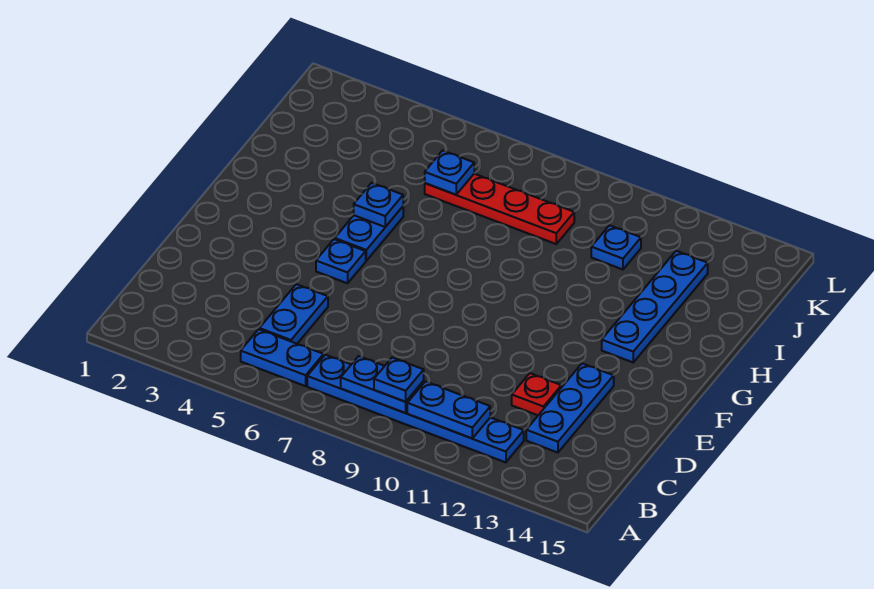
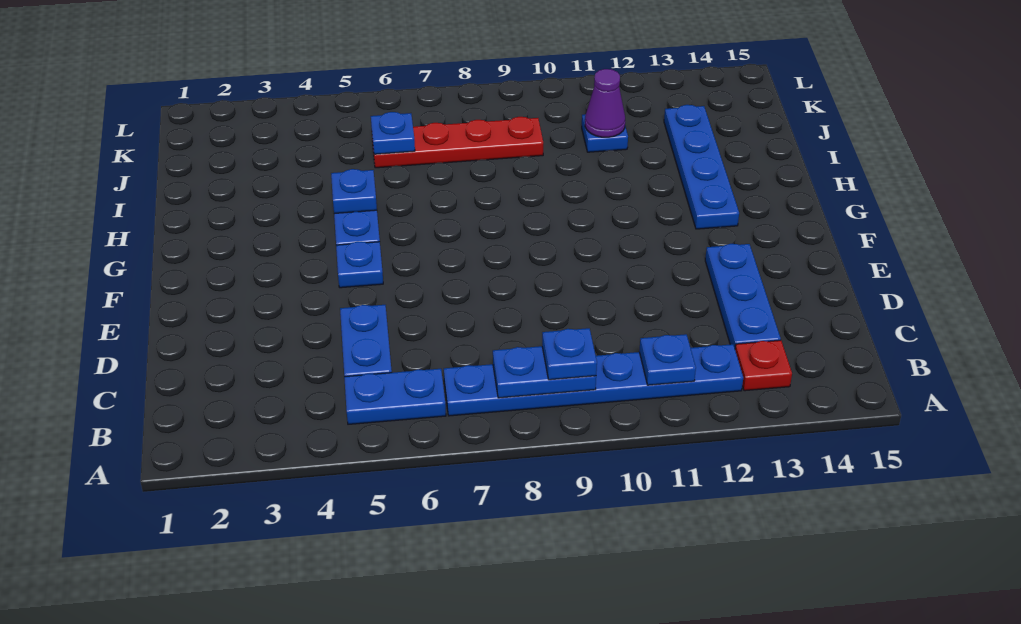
blue plate B10:B11 level 2 -> blue plate B11 level 2
red plate D12 level 1 -> red plate B13 level 1
none -> purple cone J11 level 2

